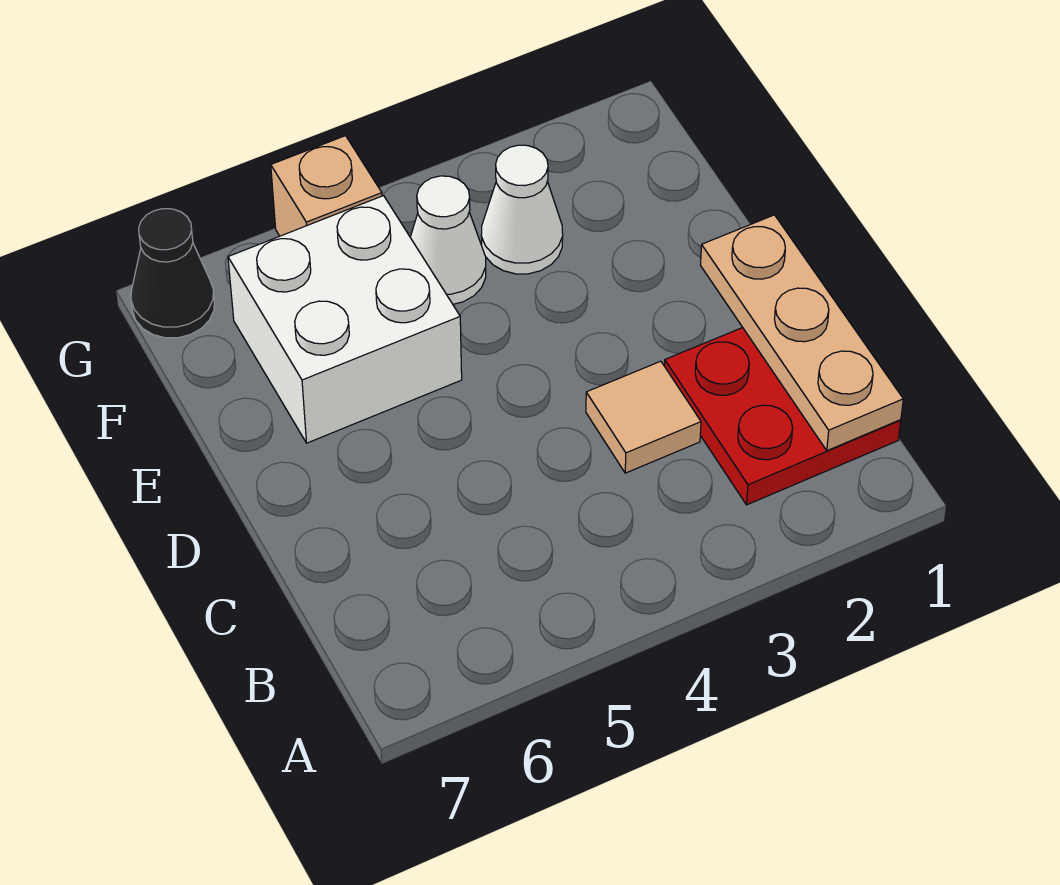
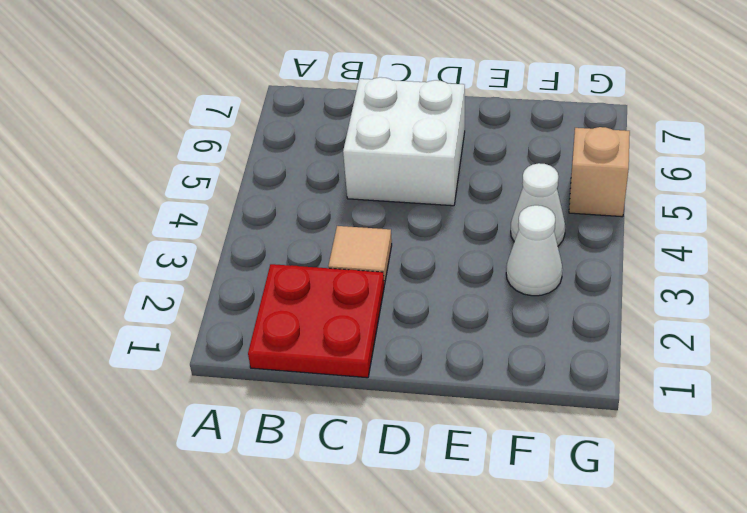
tan plate B1:D1 level 2 -> none
white brick E5:F6 level 1 -> white brick C5:D6 level 1
black cone G7 level 1 -> none

